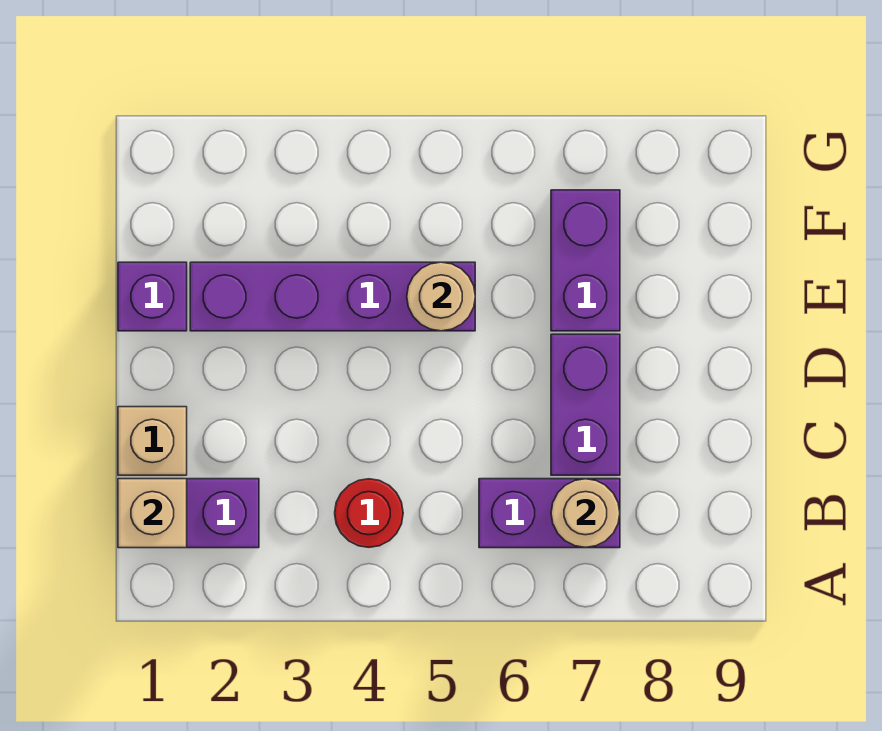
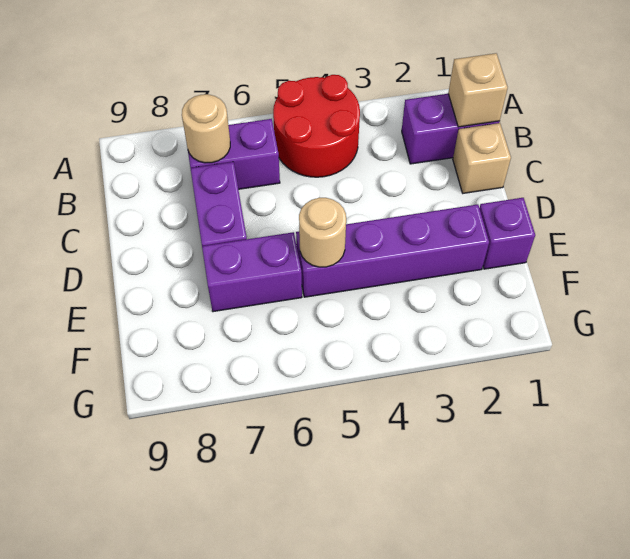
red round brick B4 level 1 -> red round brick A4:B5 level 1
purple brick E7:F7 level 1 -> purple brick E6:E7 level 1

